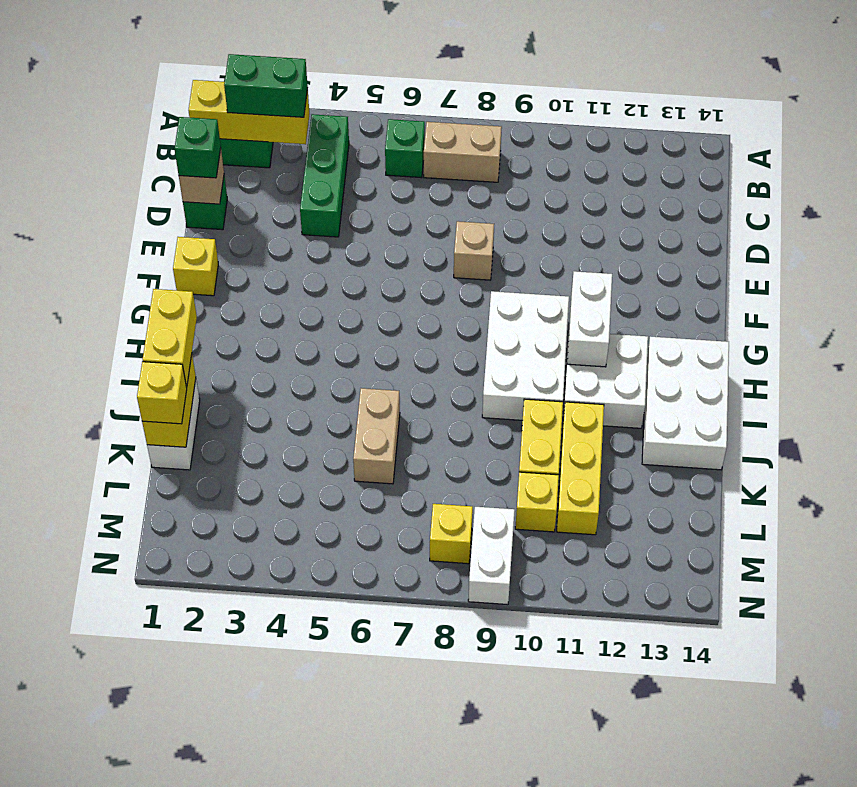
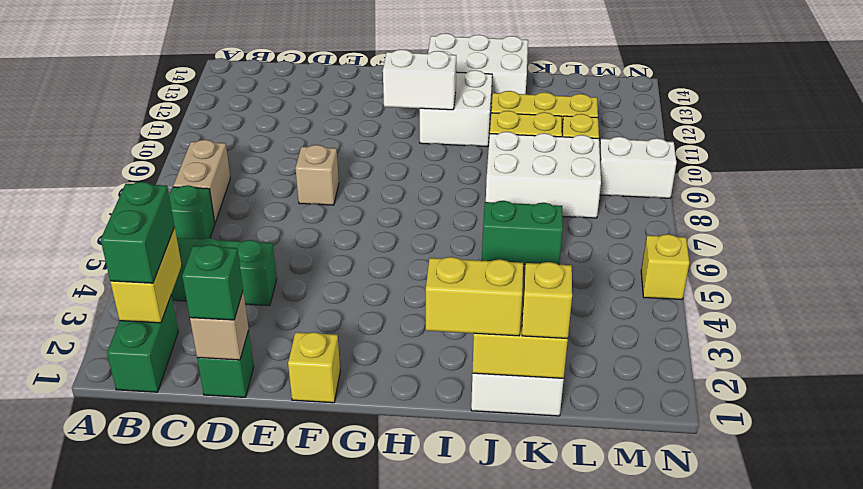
yellow brick B1:B3 level 2 -> yellow brick B2:B3 level 2
white brick G9:I10 level 1 -> white brick J8:L9 level 1
tan brick J6:K6 level 1 -> green brick J6:K6 level 1
yellow brick M8 level 1 -> yellow brick N5 level 1

